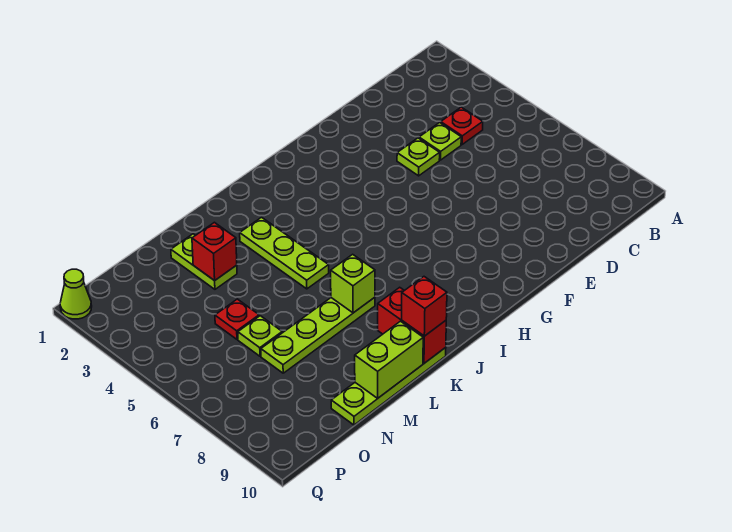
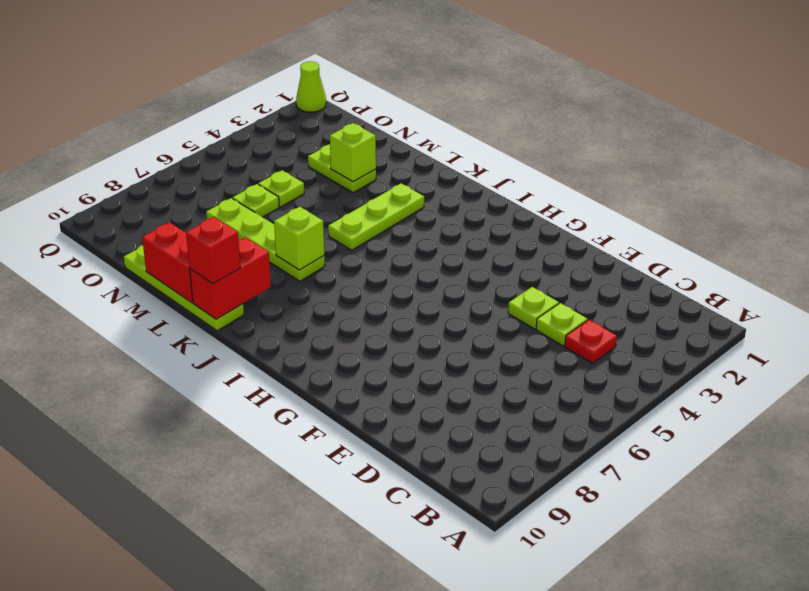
lime brick L10:M10 level 2 -> red brick L10:M10 level 2
lime plate M2:M3 level 1 -> lime plate M3:N3 level 1
red brick M3 level 2 -> lime brick M3 level 2
red plate N5 level 1 -> lime plate N5 level 1

